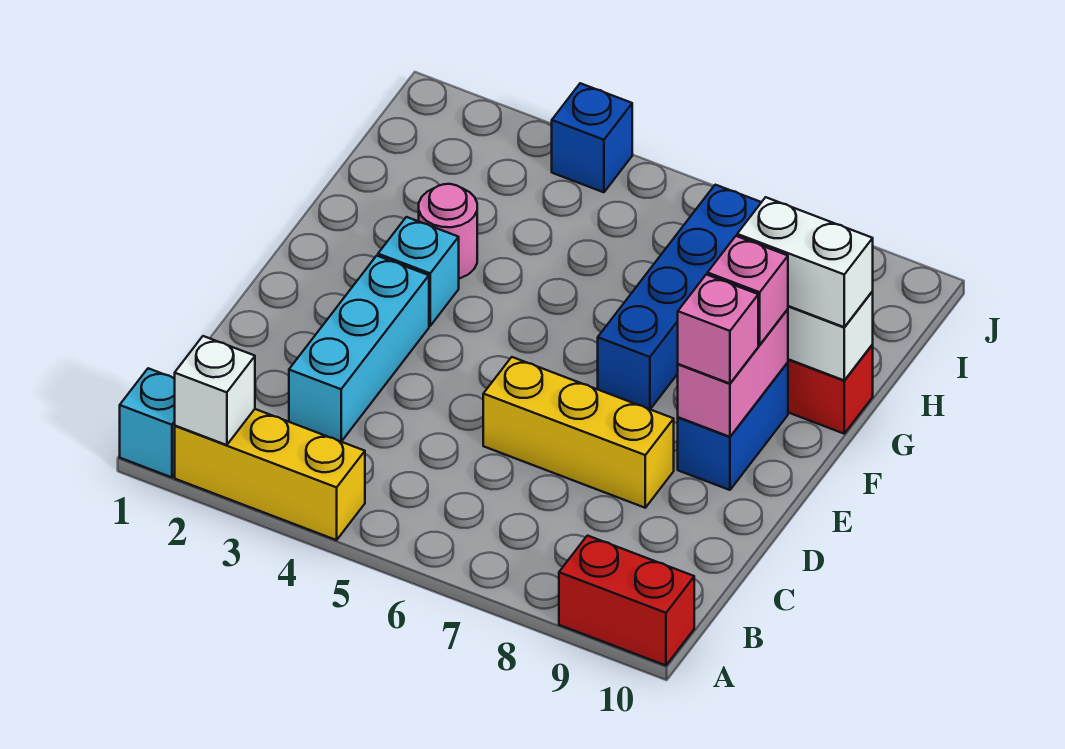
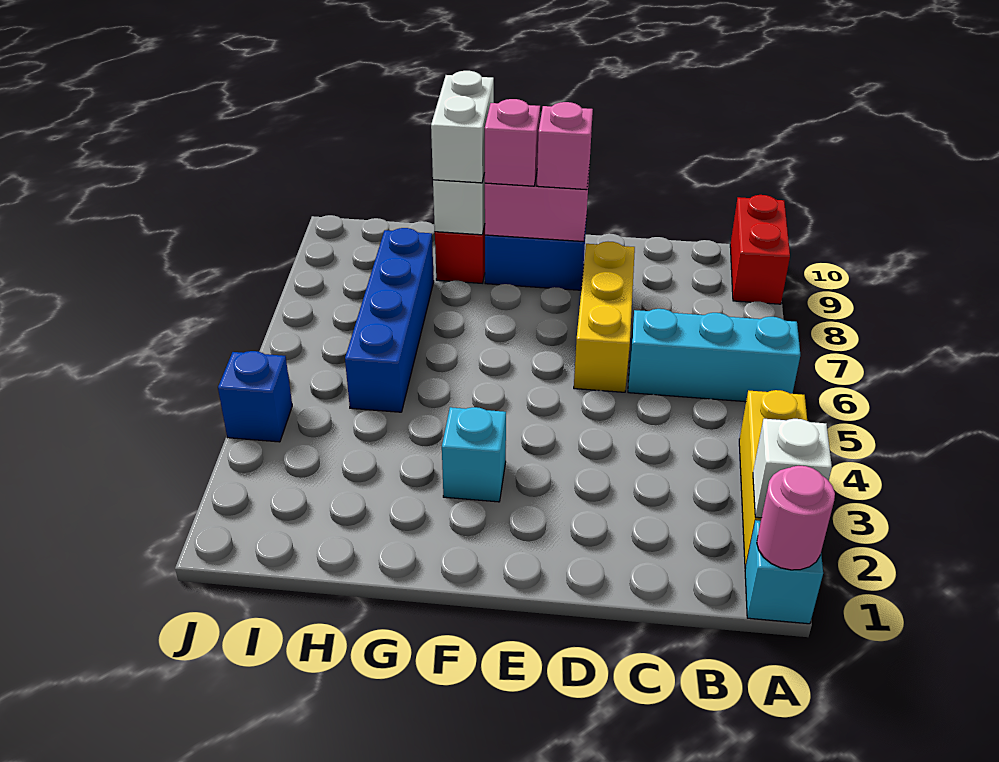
cyan brick C3:E3 level 1 -> cyan brick A6:C6 level 1
blue brick F7:I7 level 1 -> blue brick H5:H8 level 1
pink round brick G3 level 1 -> pink round brick A1 level 2

